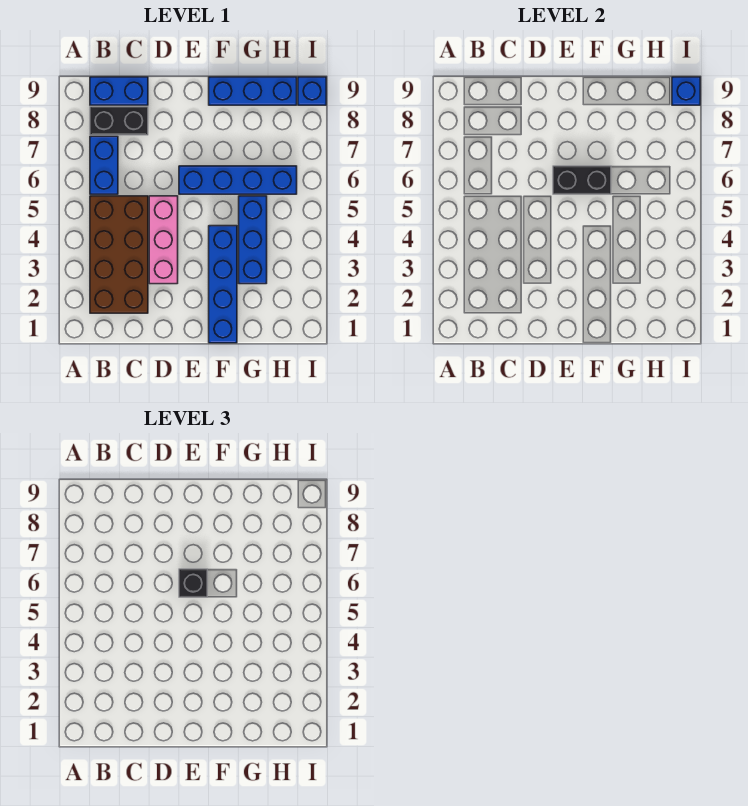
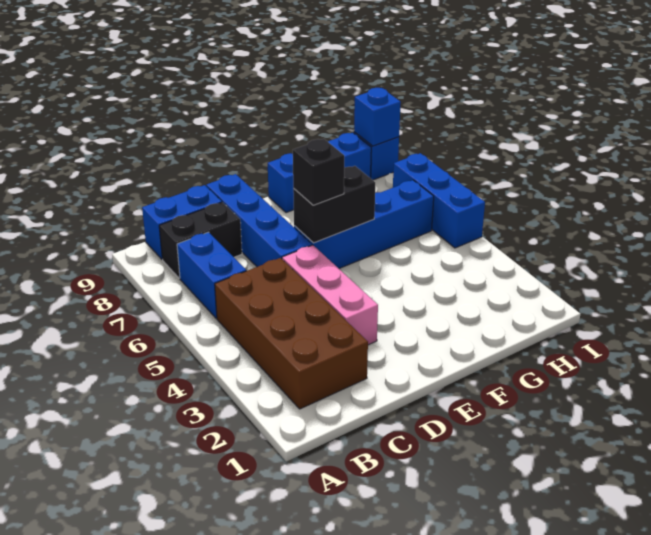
blue brick F1:F4 level 1 -> blue brick D6:D9 level 1
blue brick G3:G5 level 1 -> blue brick I5:I7 level 1

